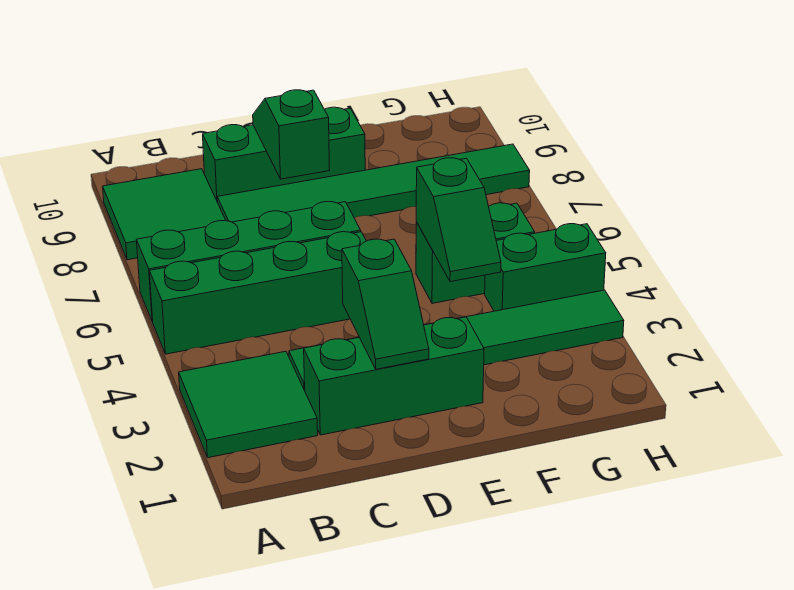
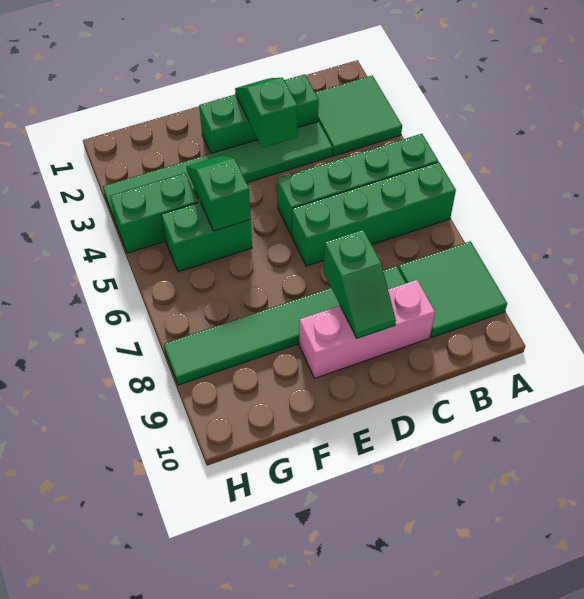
green brick C9:E9 level 1 -> pink brick C9:E9 level 1

